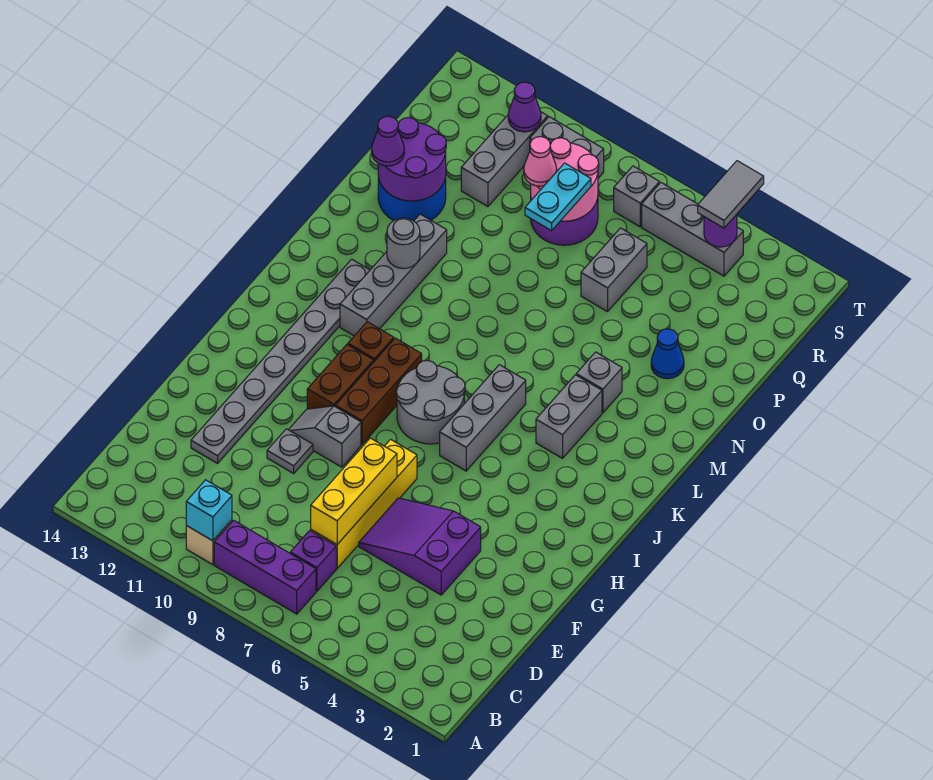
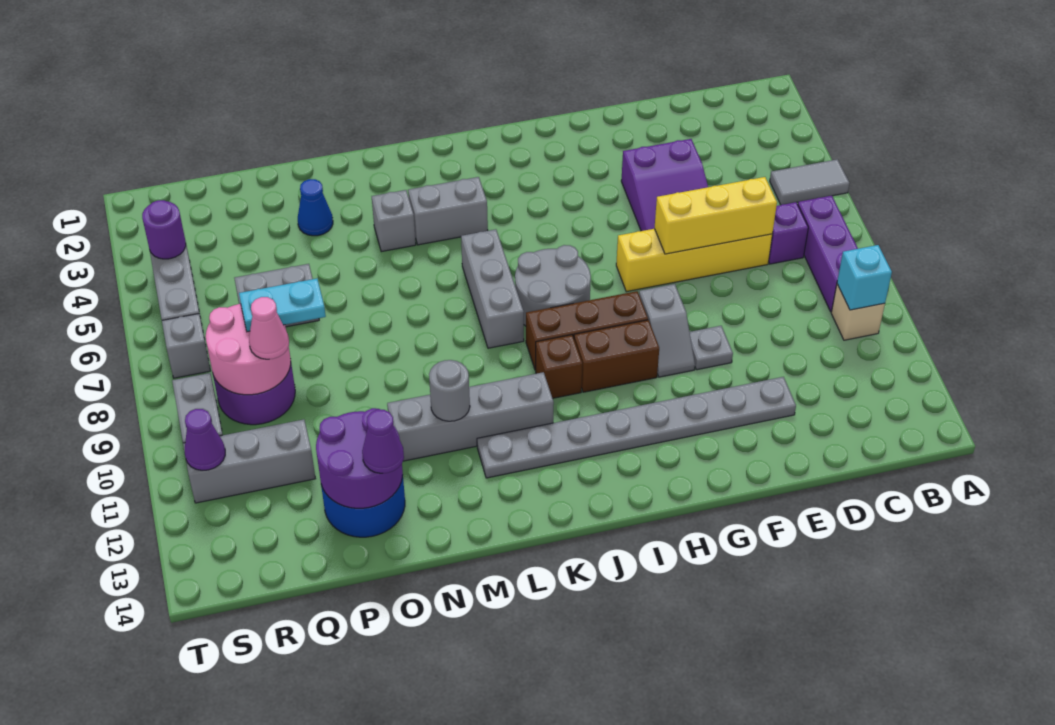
grey brick I6:K6 level 1 -> grey brick K6:K8 level 1
grey tile S4:T4 level 3 -> grey tile A5:B5 level 1

